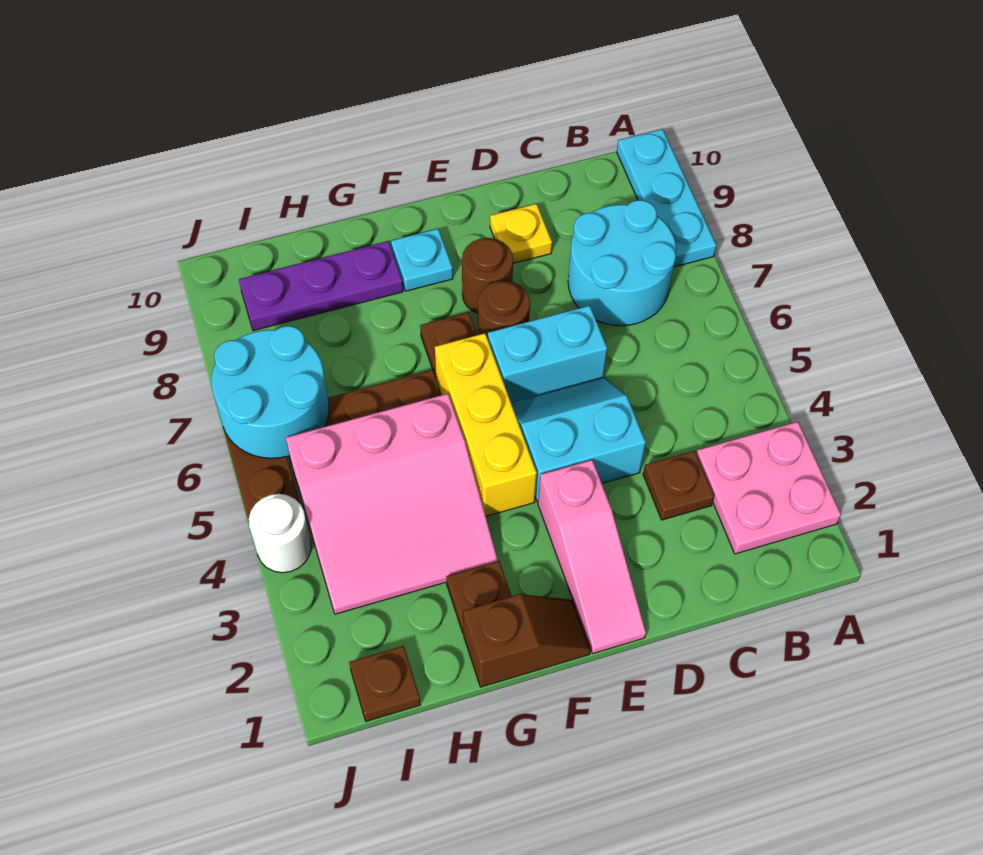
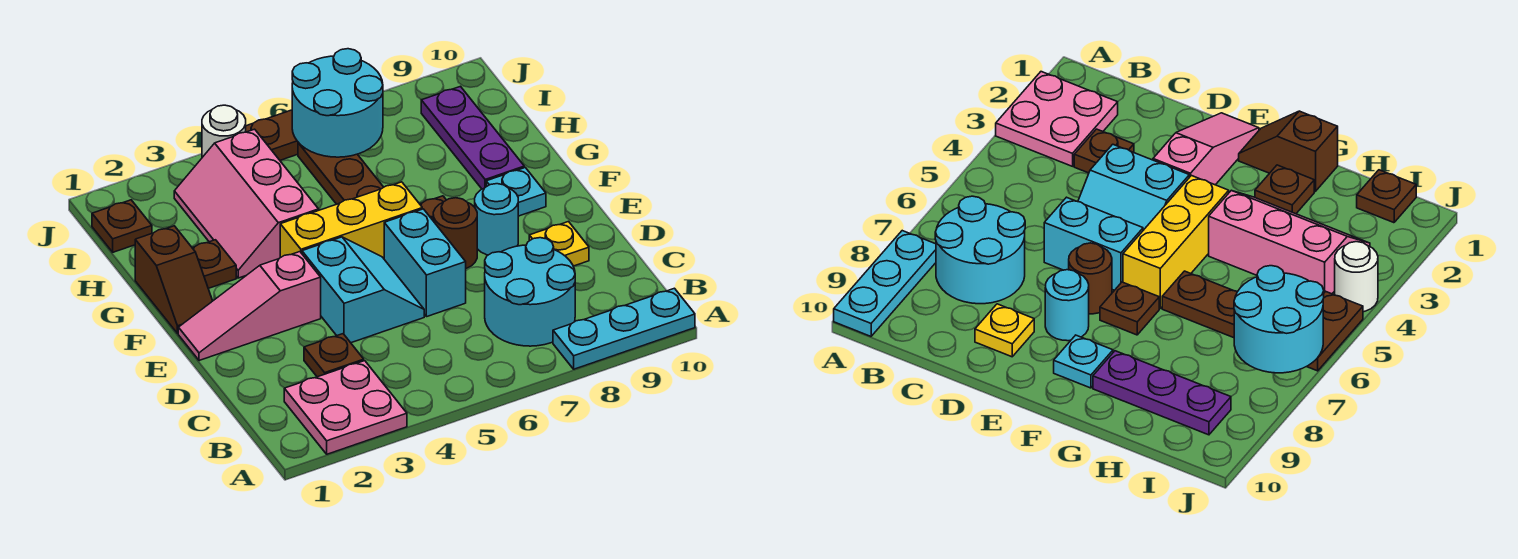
brown round brick E8 level 1 -> cyan round brick E8 level 1
pink slope G3:I5 level 1 top 5 -> pink slope G3:I4 level 1 top 4

